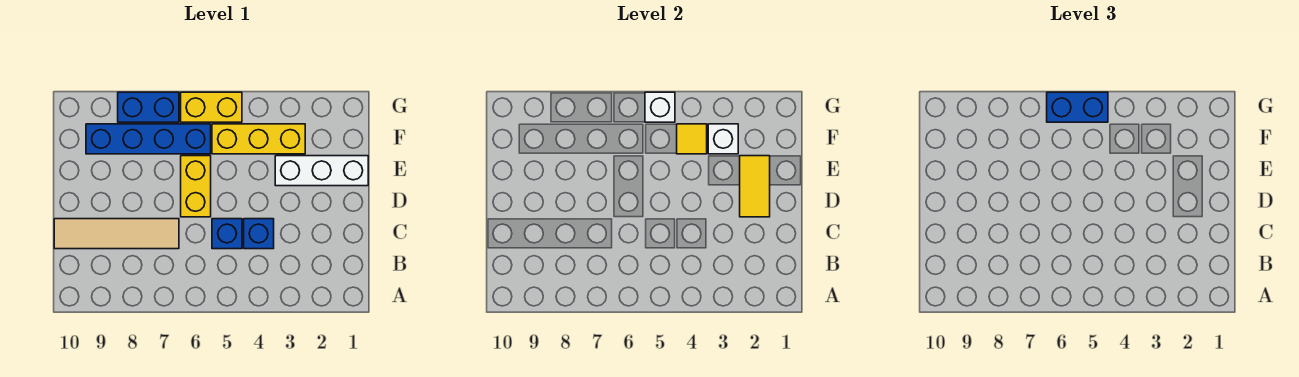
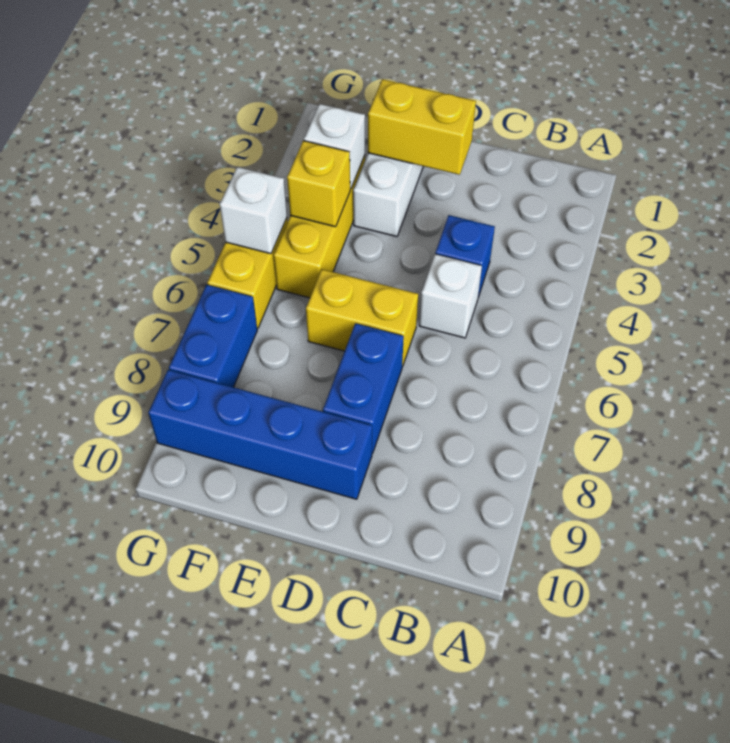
blue brick C5 level 1 -> white brick C5 level 1
tan tile C7:C10 level 1 -> none
yellow tile D2:E2 level 2 -> yellow brick D2:E2 level 2
yellow tile F4 level 2 -> yellow brick F4 level 2
blue brick F6:F9 level 1 -> blue brick D9:G9 level 1
blue brick G5:G6 level 3 -> blue brick D7:D8 level 1

